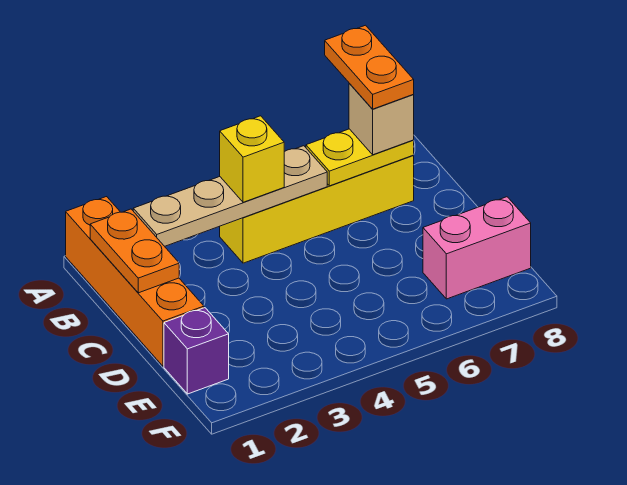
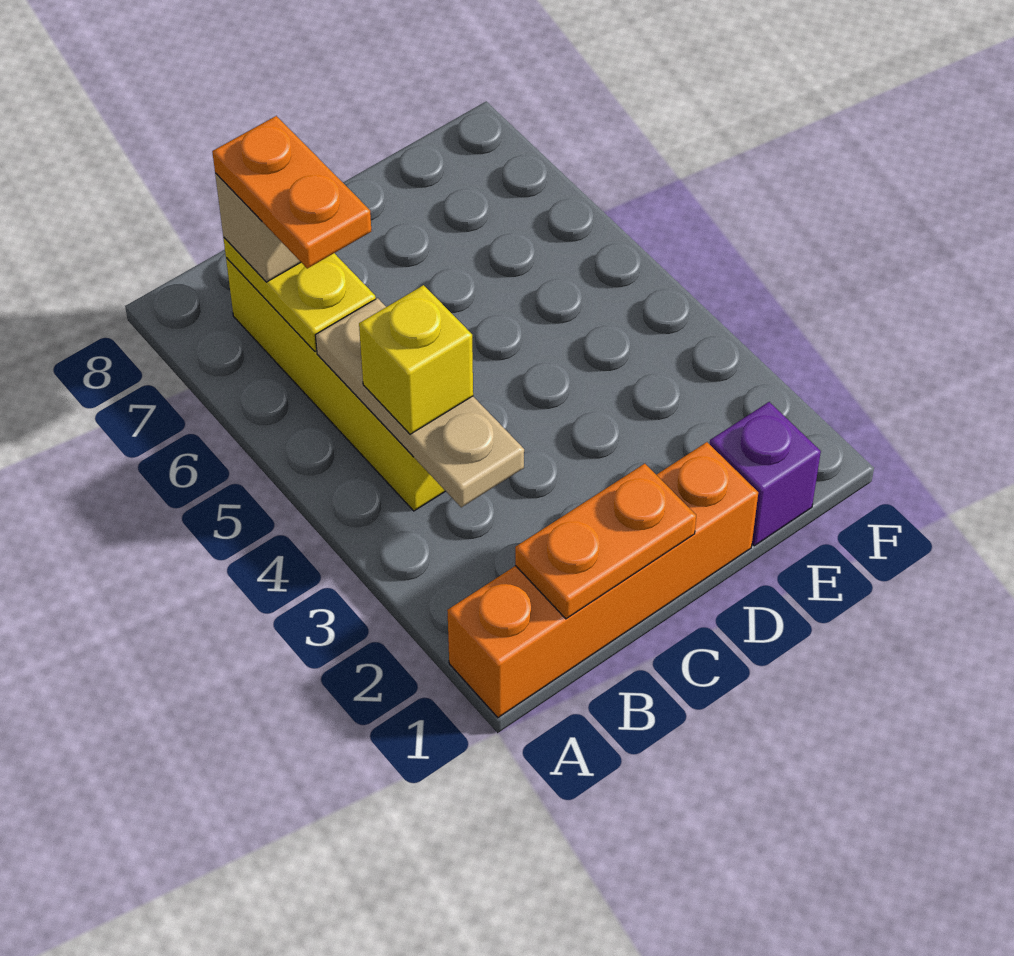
orange plate A7:B7 level 4 -> orange plate B6:B7 level 4
tan plate B2:B5 level 2 -> tan plate B3:B5 level 2
pink brick E7:E8 level 1 -> none

